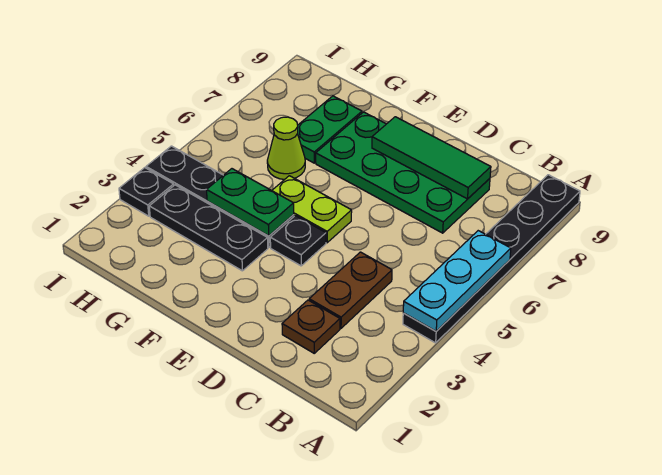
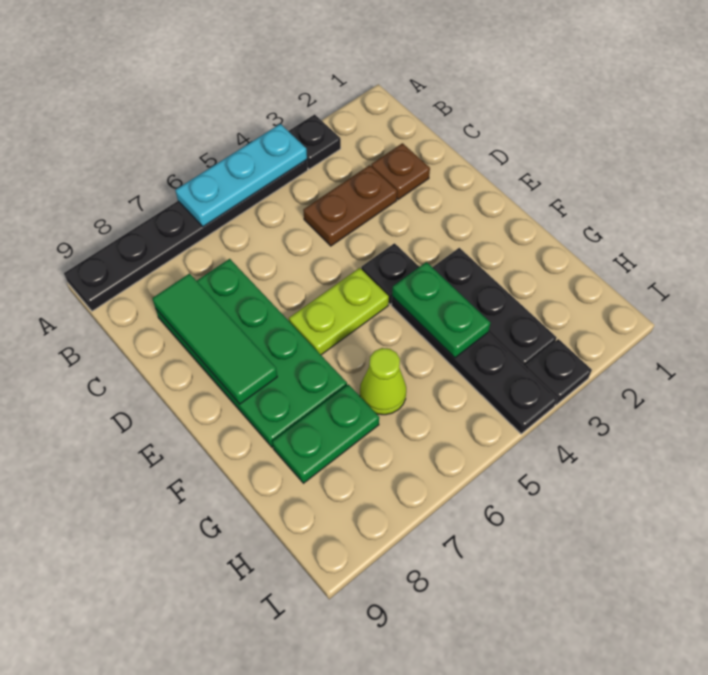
none -> black plate A3 level 1
lime plate E5:F5 level 1 -> lime plate E5:E6 level 1

